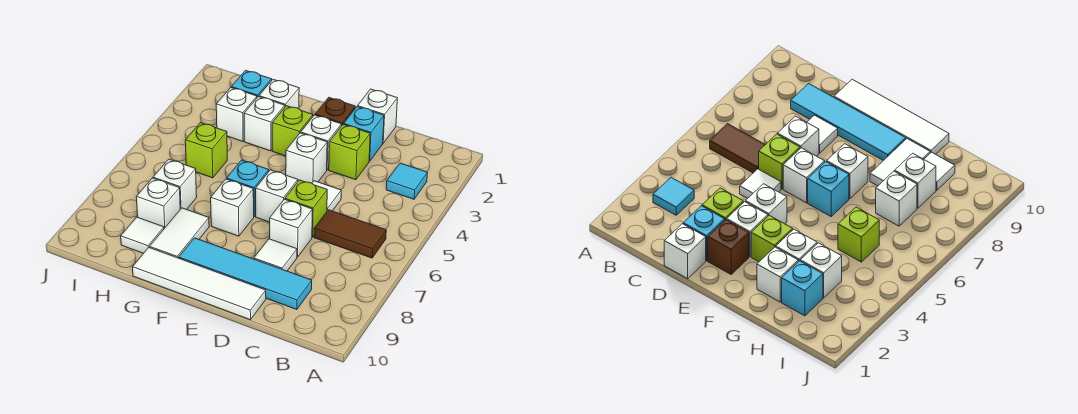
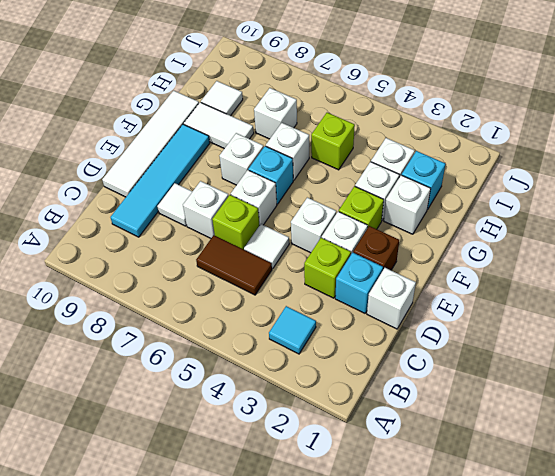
brown tile B6:C6 level 1 -> brown tile C5:C6 level 1
white brick H8 level 1 -> white brick G6 level 1

